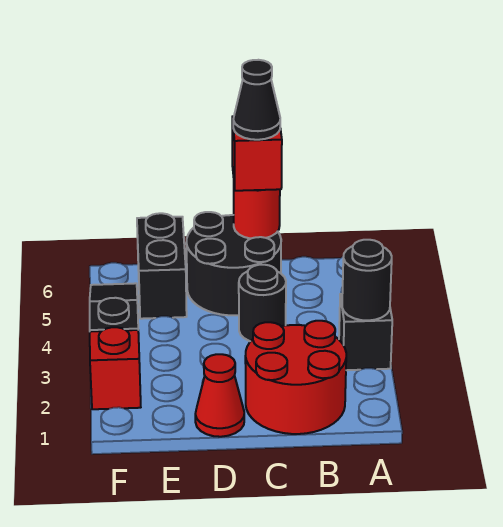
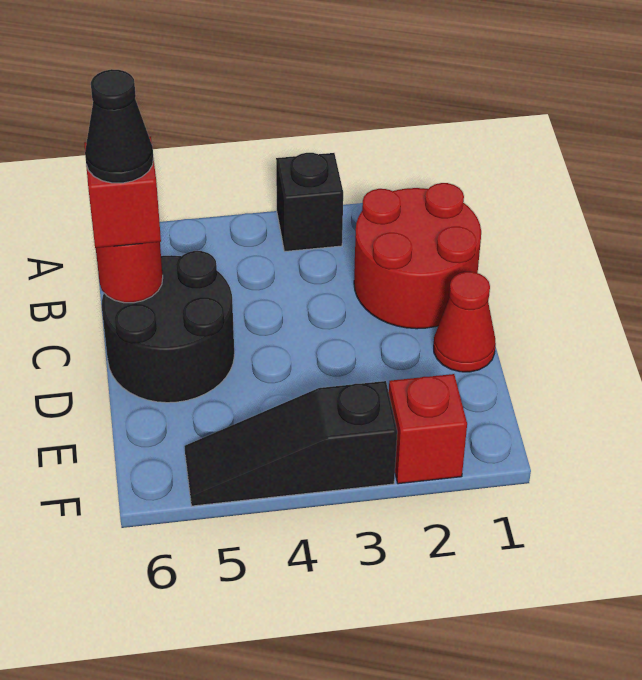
black round brick A3 level 2 -> none
black round brick C4 level 1 -> none
black brick E5:E6 level 1 -> none

